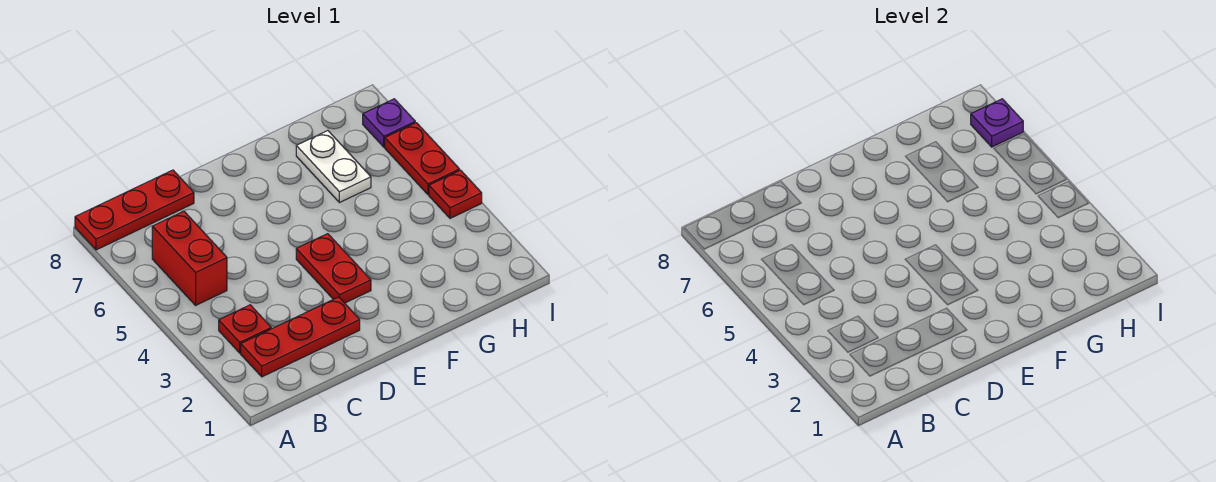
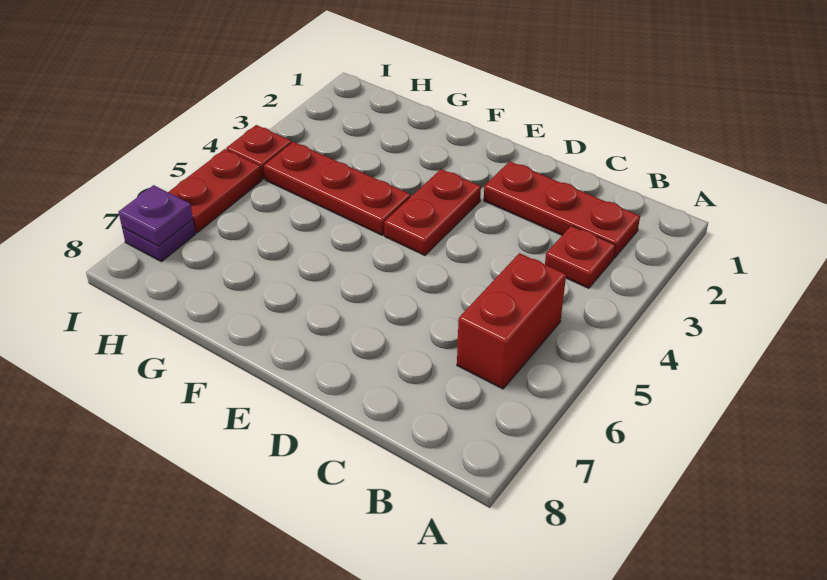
red plate A8:C8 level 1 -> red plate F4:H4 level 1
white plate G6:G7 level 1 -> none

